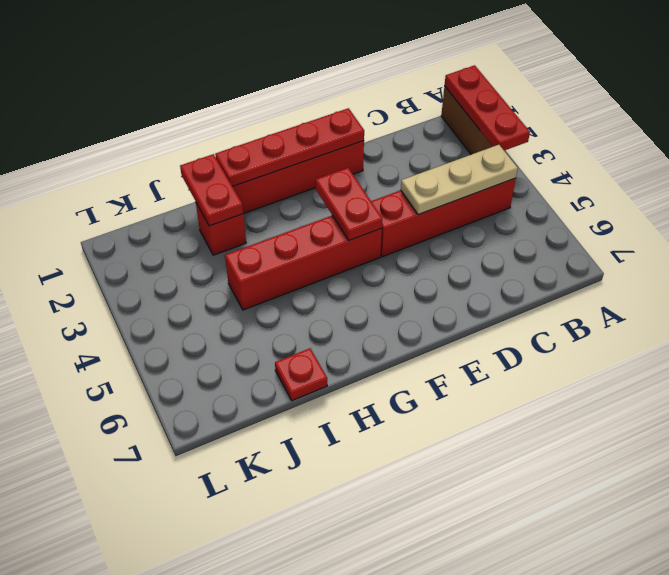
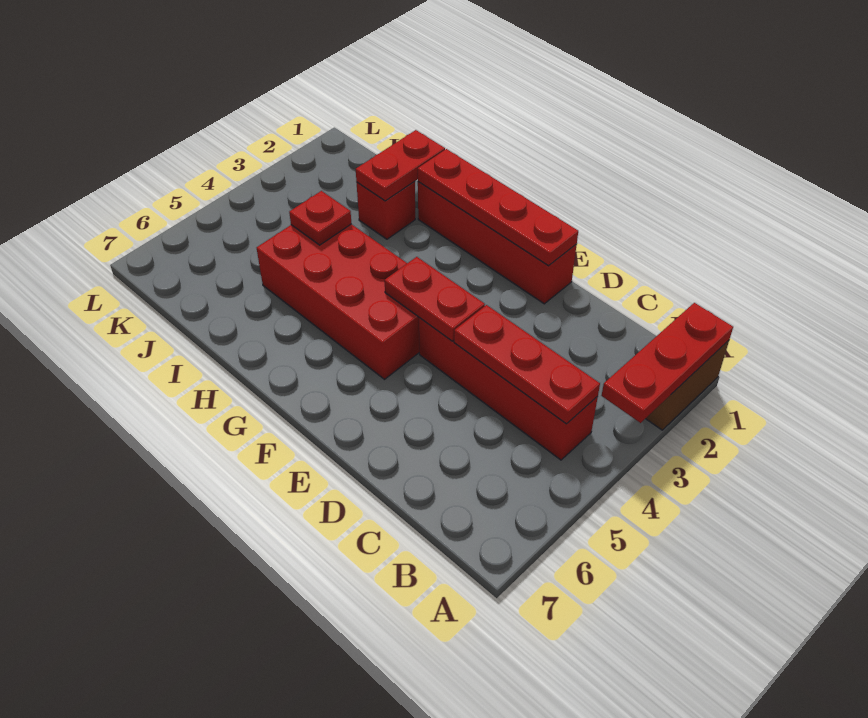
tan plate B4:D4 level 2 -> red plate B4:D4 level 2
red plate F3:F4 level 2 -> red plate E4:F4 level 2
red brick F4:I4 level 1 -> red brick F4:I5 level 1
red plate I7 level 1 -> red plate I4 level 2

